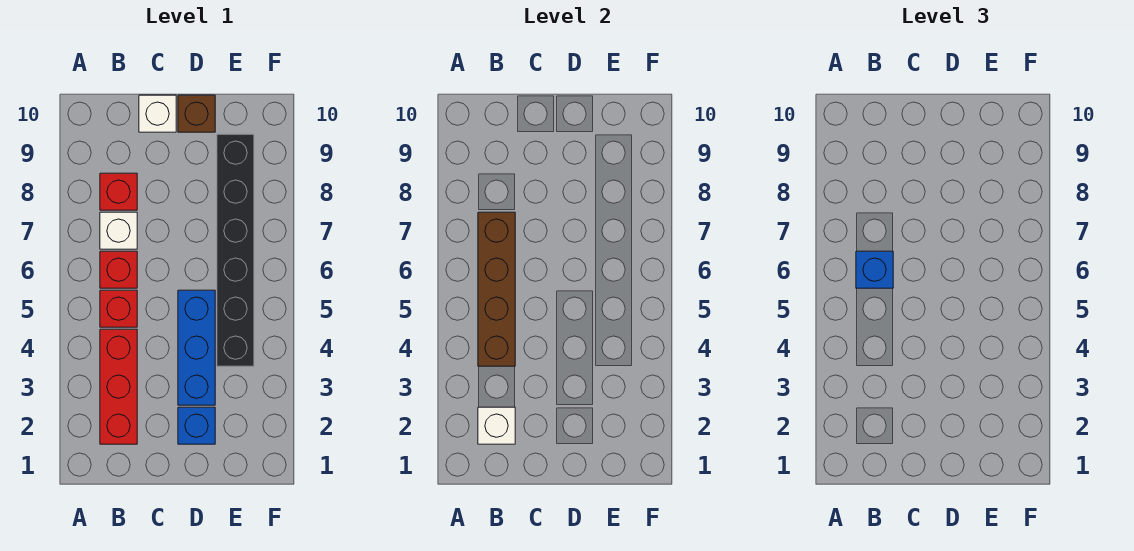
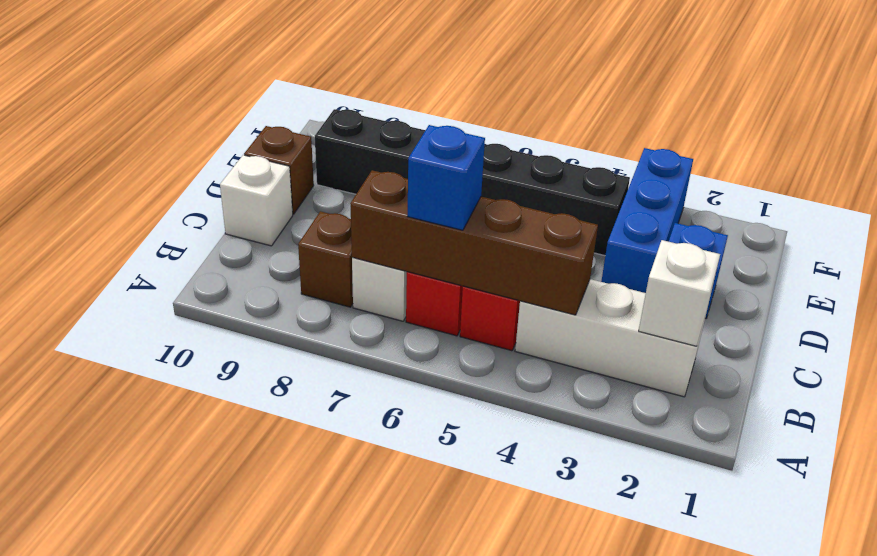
red brick B2:B4 level 1 -> white brick B2:B4 level 1
red brick B8 level 1 -> brown brick B8 level 1
blue brick D3:D5 level 1 -> blue brick D3:F3 level 1

